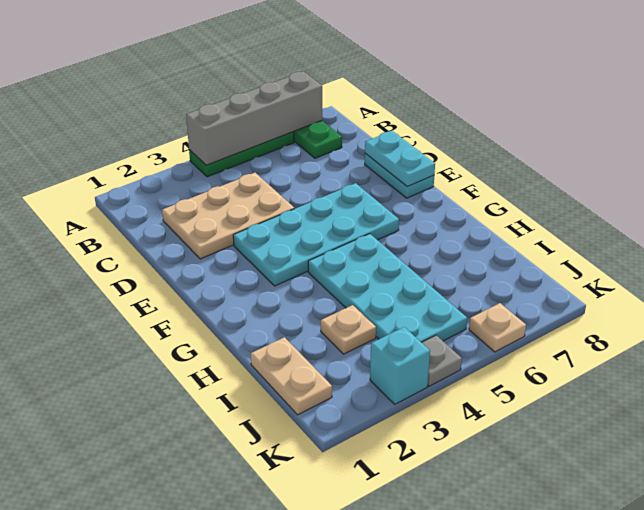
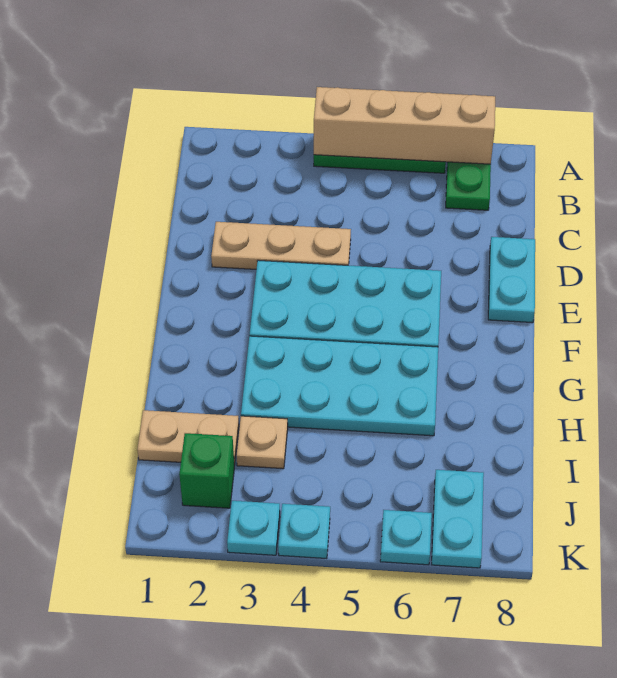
grey brick A4:A7 level 2 -> tan brick A4:A7 level 2
tan plate C2:D4 level 1 -> tan plate D2:D4 level 1
cyan plate D8:E8 level 2 -> cyan plate J7:K7 level 1
cyan plate G4:J5 level 1 -> cyan plate G3:H6 level 1
tan plate I1:J1 level 1 -> tan plate I1:I2 level 1
none -> green brick J2 level 1
cyan brick K3 level 1 -> cyan plate K3 level 1
grey plate K4 level 1 -> cyan plate K4 level 1
tan plate K6 level 1 -> cyan plate K6 level 1

